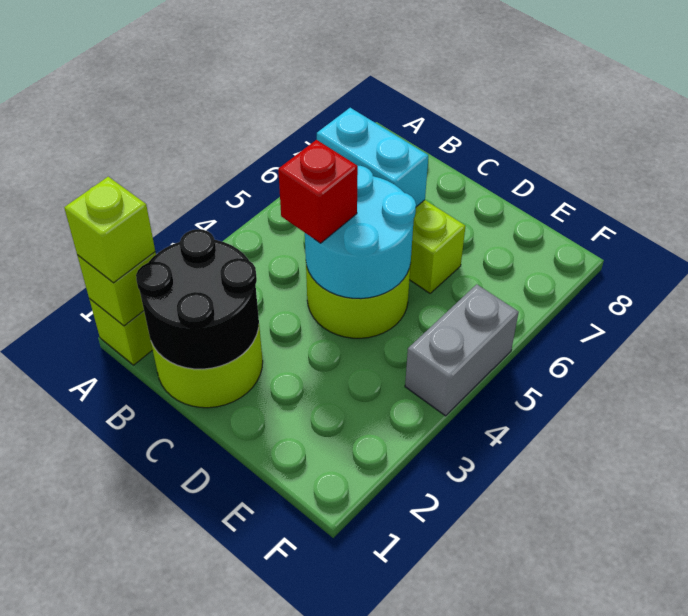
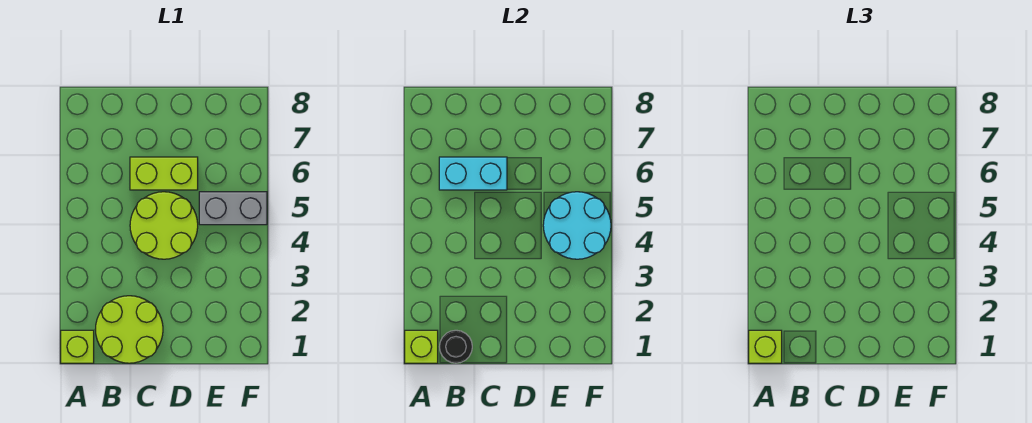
black round brick B1:C2 level 2 -> black round brick B1 level 2
cyan round brick C4:D5 level 2 -> cyan round brick E4:F5 level 2
red brick C4 level 3 -> none
grey brick F4:F5 level 1 -> grey brick E5:F5 level 1

